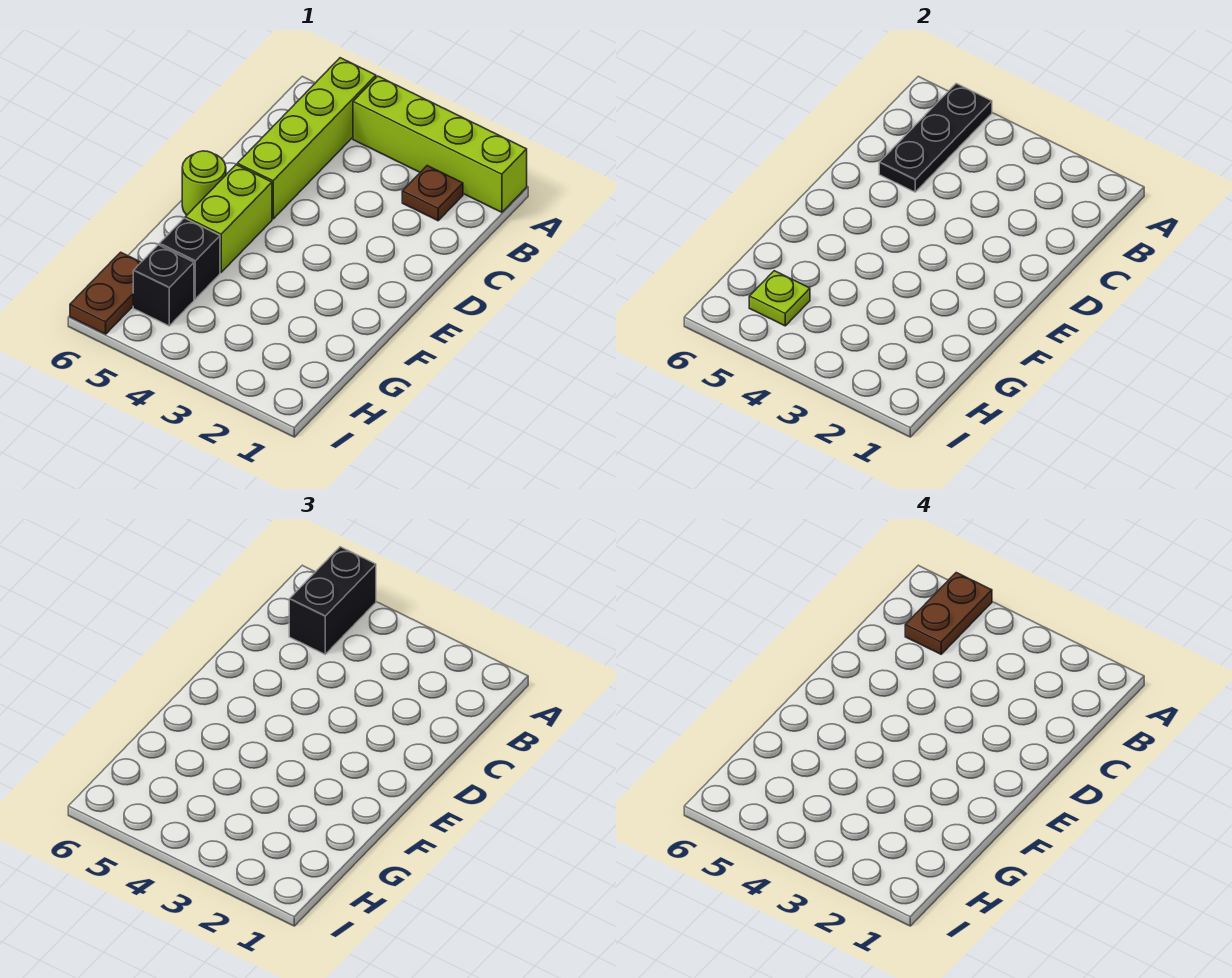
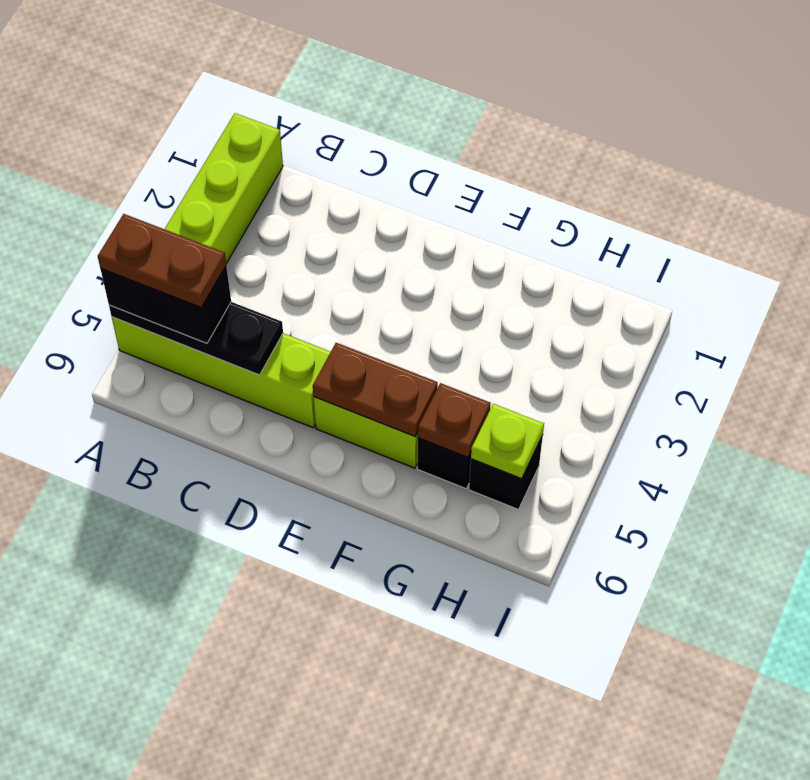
brown plate B2 level 1 -> brown plate G5 level 2
lime round brick E6 level 1 -> none
brown plate H6:I6 level 1 -> brown plate E5:F5 level 2

